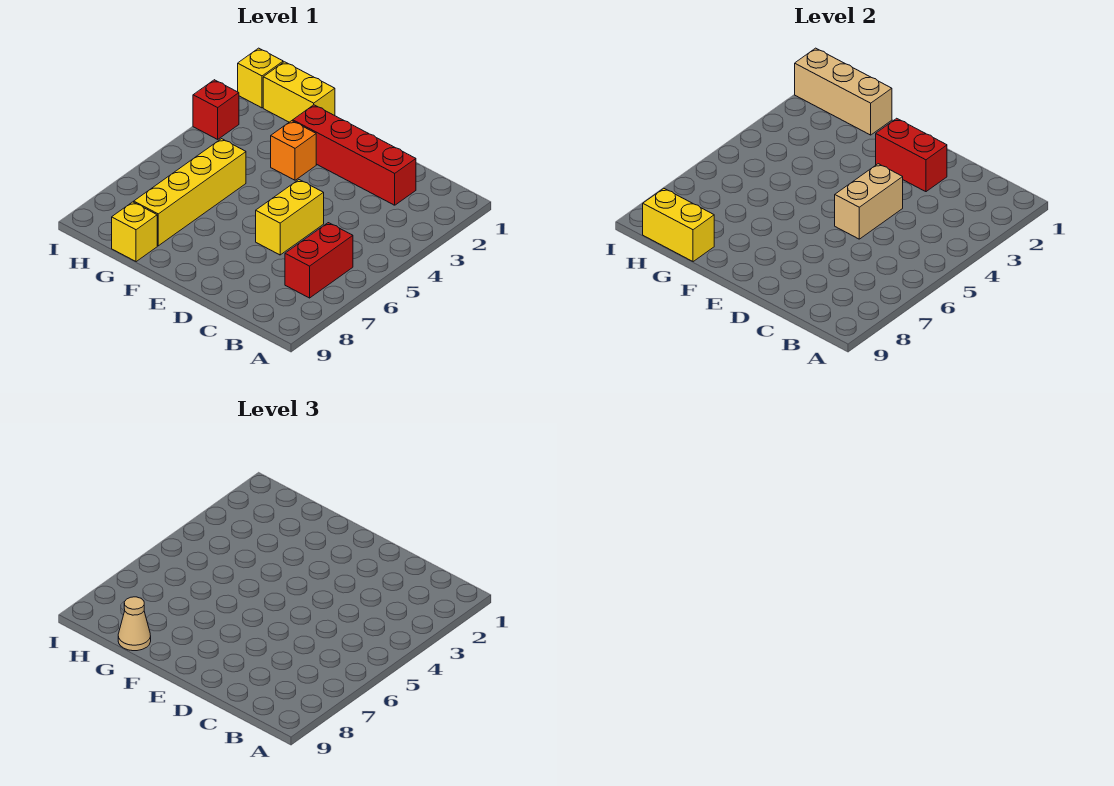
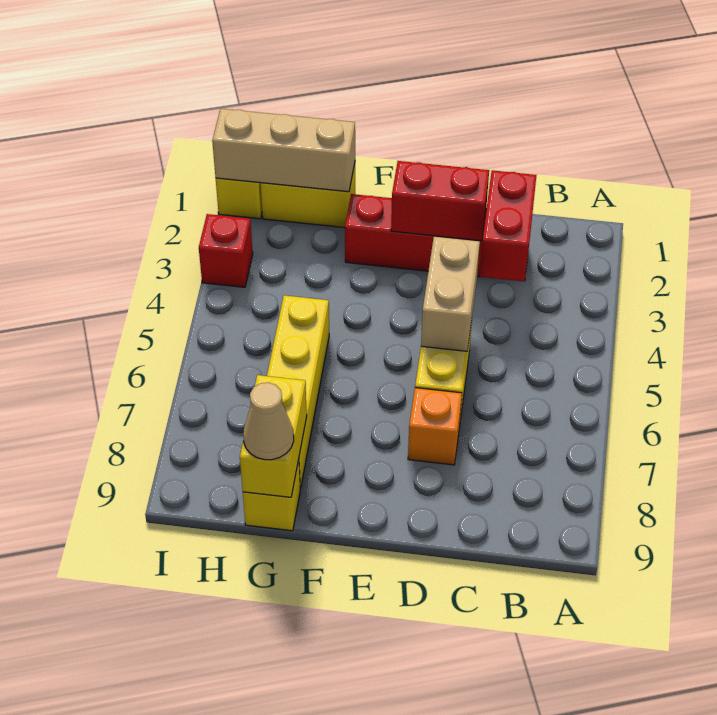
red brick B6:B7 level 1 -> red brick C2:C3 level 2
orange brick F3 level 1 -> orange brick D7 level 1
yellow brick G9:H9 level 2 -> yellow brick G8:G9 level 2

